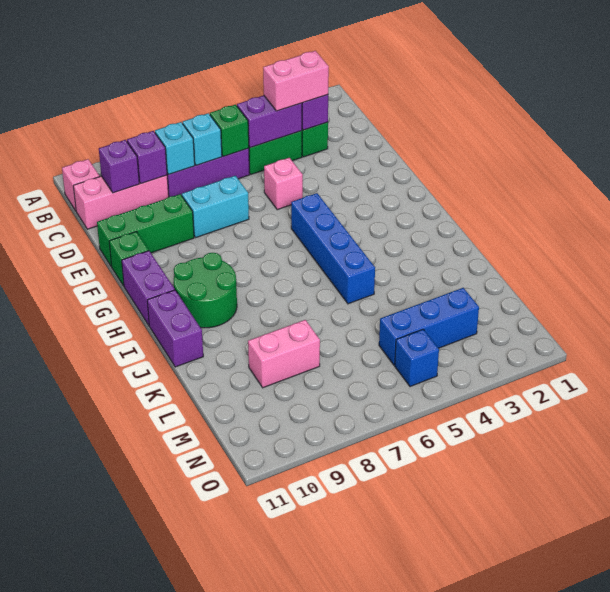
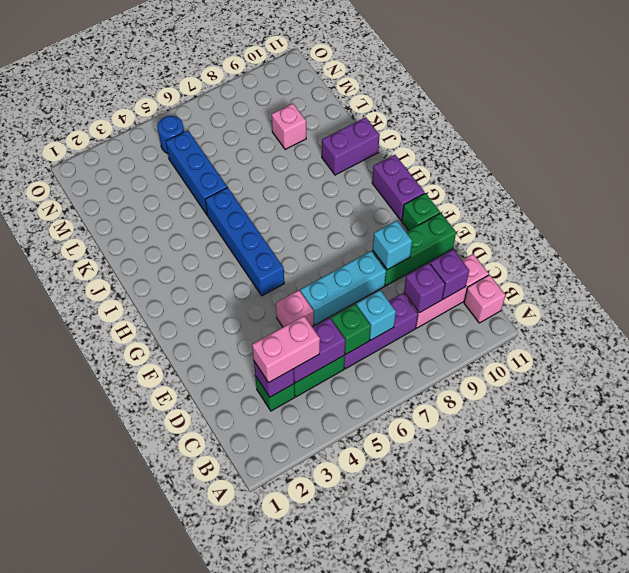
cyan brick C8 level 2 -> cyan brick E9 level 2
cyan brick E7:E8 level 1 -> cyan brick E6:E8 level 1
green round brick H9:I10 level 1 -> none
purple brick I11:J11 level 1 -> purple brick J10:J11 level 1
pink brick L8:L9 level 1 -> pink brick L9 level 1
blue brick M3:M5 level 1 -> blue brick K5:M5 level 1
blue brick N5 level 1 -> blue round brick N5 level 1

